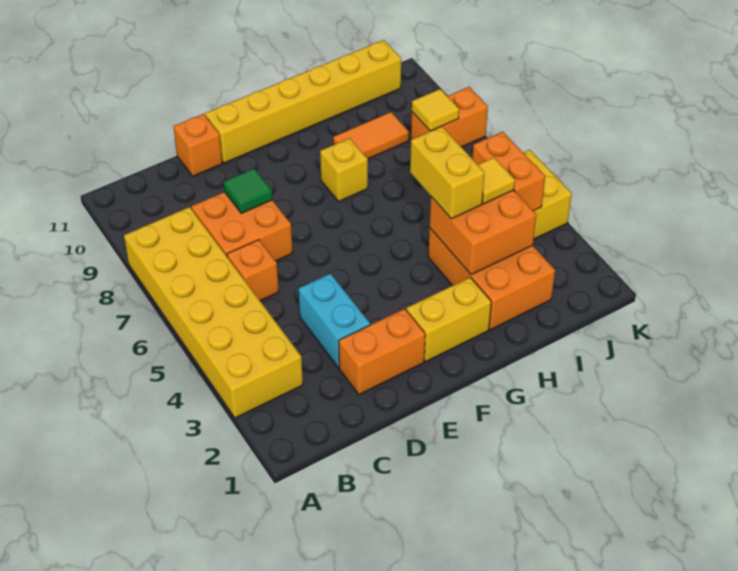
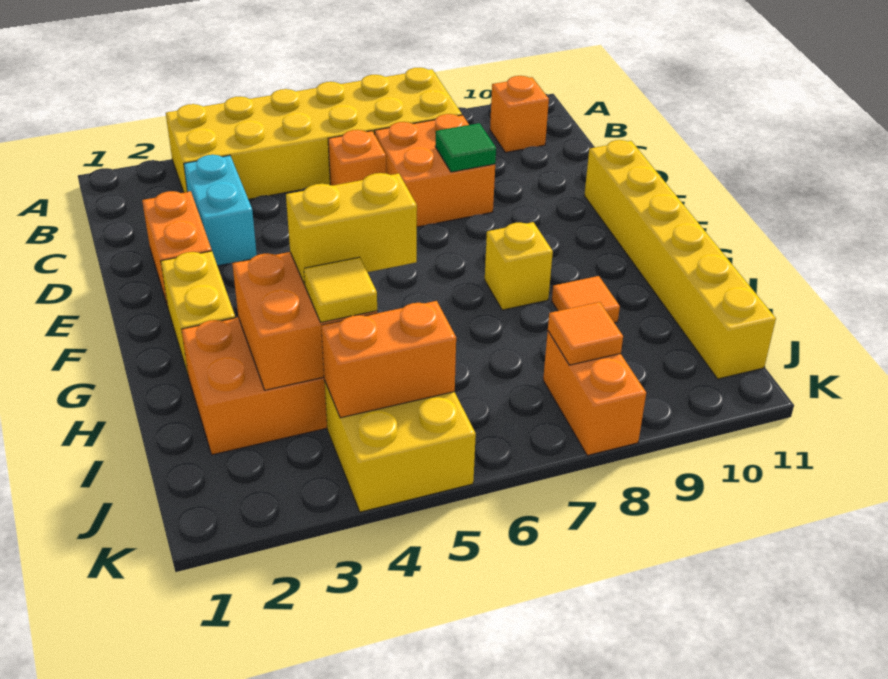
cyan brick D3:D4 level 1 -> cyan brick C3:D3 level 1
orange brick D11 level 1 -> orange brick B10 level 1
orange tile H9:I9 level 1 -> orange tile H9 level 1
yellow tile J8 level 2 -> orange tile J8 level 2

